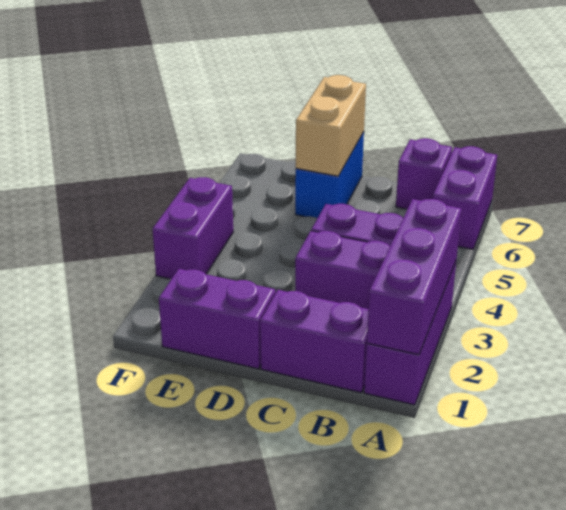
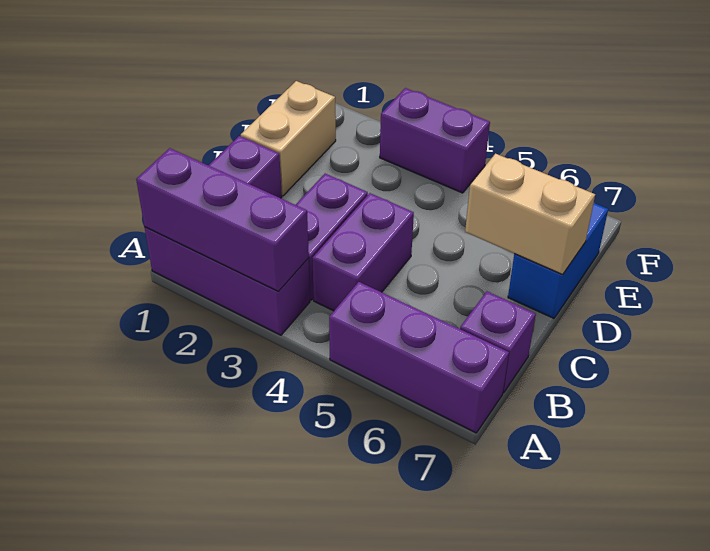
purple brick A6:A7 level 1 -> purple brick A5:A7 level 1
purple brick D1:E1 level 1 -> tan brick D1:E1 level 1
blue brick D6:D7 level 1 -> blue brick D7:E7 level 1

